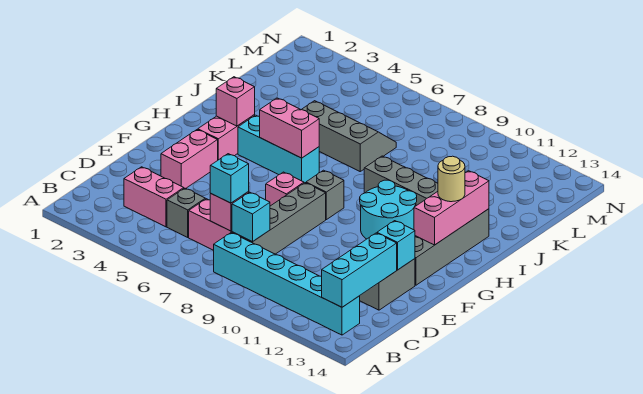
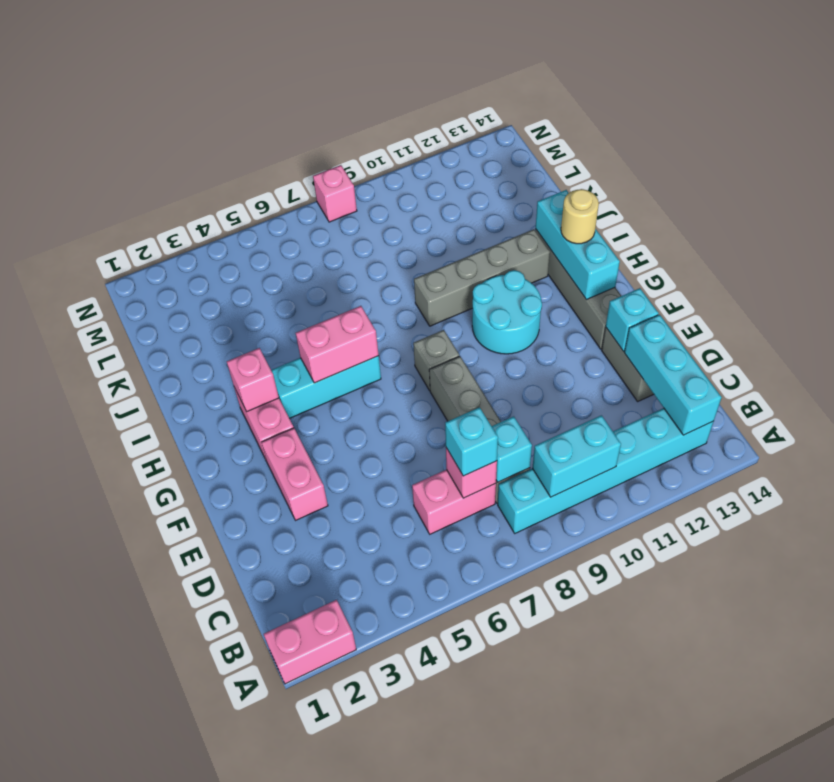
none -> cyan brick B9:B10 level 2
pink brick C3:C4 level 1 -> pink brick A1:A2 level 1
grey brick C5 level 1 -> none
pink brick F7 level 1 -> pink brick N8 level 1
pink brick G13:I13 level 2 -> cyan brick G13:I13 level 2
grey slope J5:K7 level 1 top J -> none

